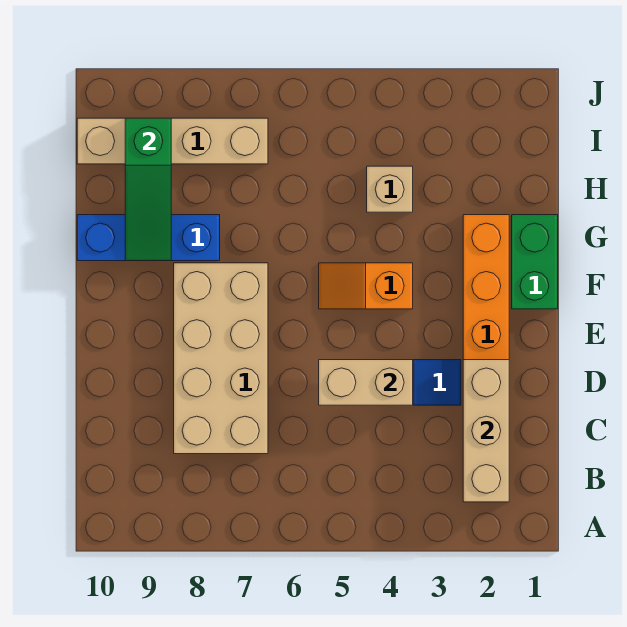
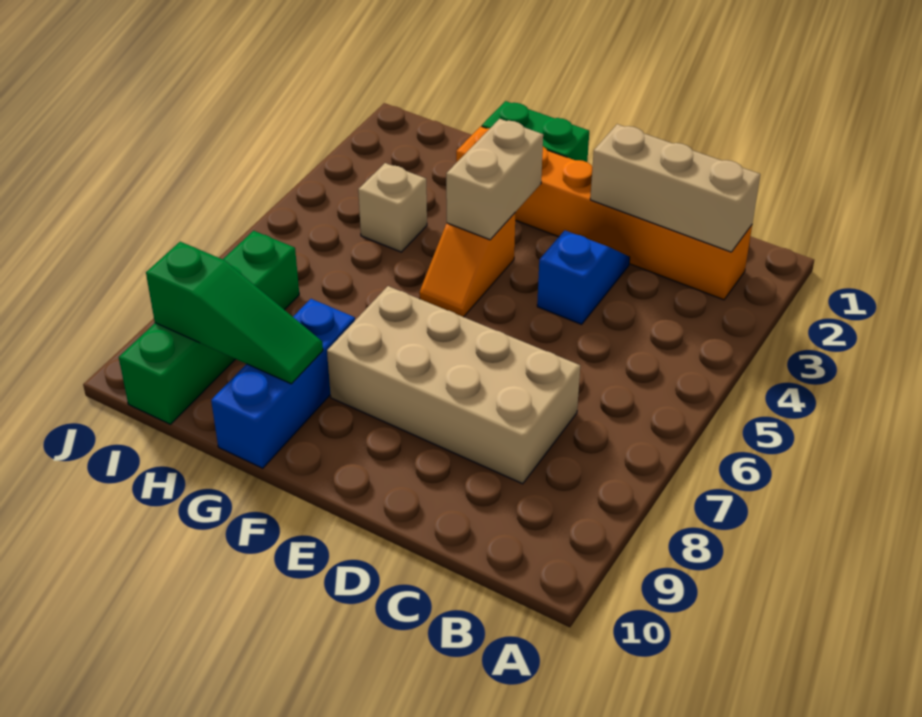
tan brick D4:D5 level 2 -> tan brick F3:F4 level 2
tan brick I7:I10 level 1 -> green brick I7:I10 level 1

